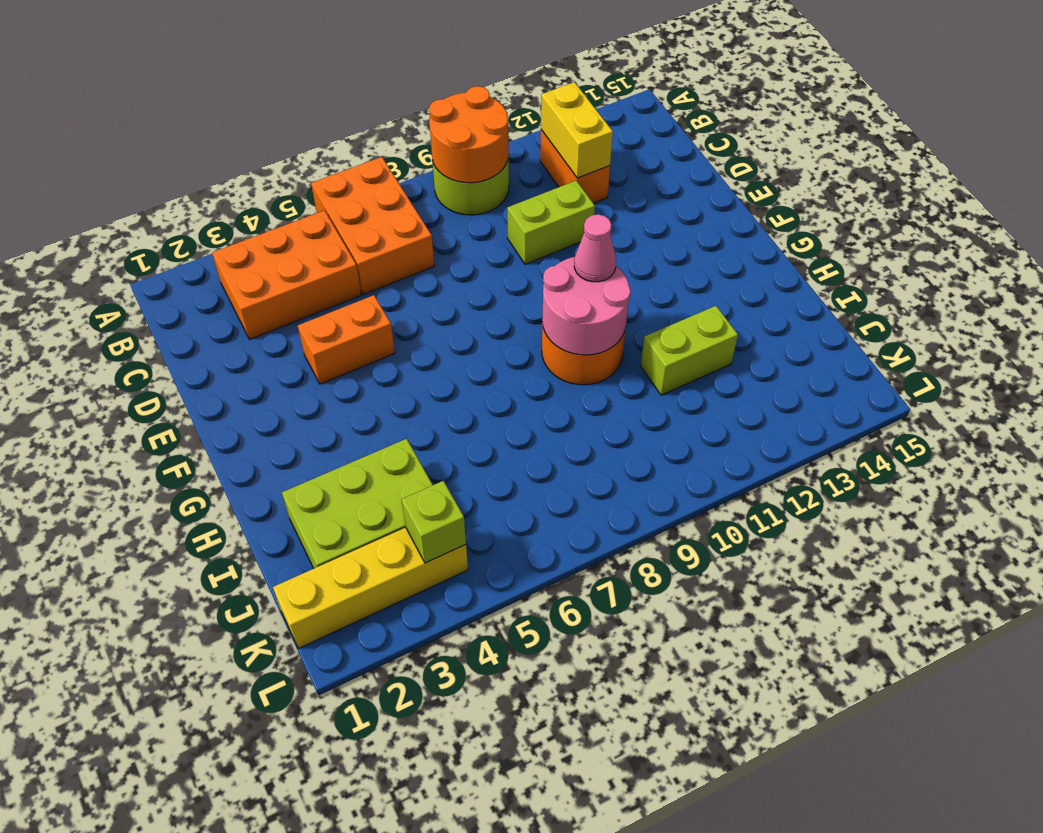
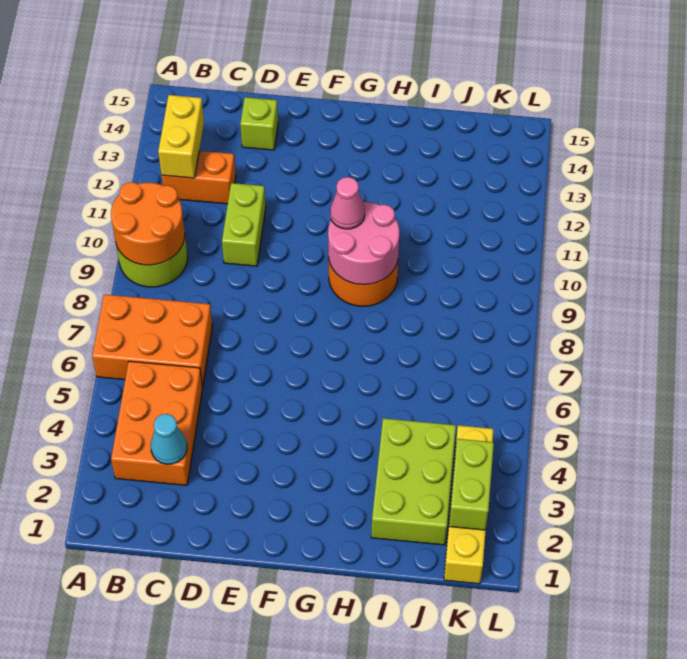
yellow brick B12:C12 level 2 -> yellow brick B12:B13 level 2
none -> cyan cone C3 level 2
orange brick E4:E5 level 1 -> none
lime brick I11:I12 level 1 -> lime brick K2:K3 level 2
lime brick K4 level 2 -> lime brick D14 level 1

